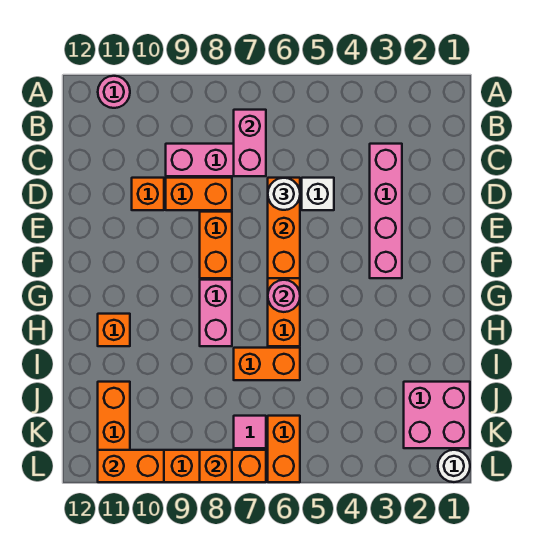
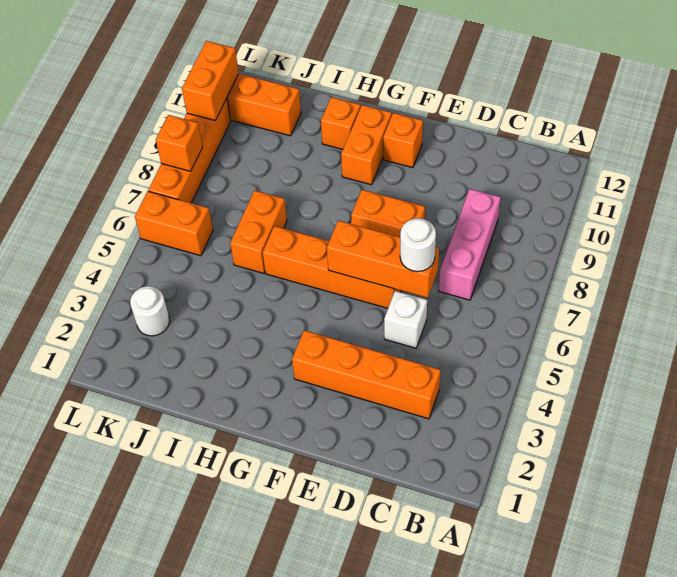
pink round brick A11 level 1 -> none
pink brick B7:C7 level 2 -> none
pink brick C3:F3 level 1 -> orange brick C3:F3 level 1
orange brick D8:D9 level 1 -> orange brick G10:G11 level 1
orange brick D10 level 1 -> orange brick F11 level 1
pink round brick G6 level 2 -> none
pink brick G8:H8 level 1 -> none
pink brick J1:K2 level 1 -> none
pink tile K7 level 1 -> none
white round brick L1 level 1 -> white round brick K3 level 1

